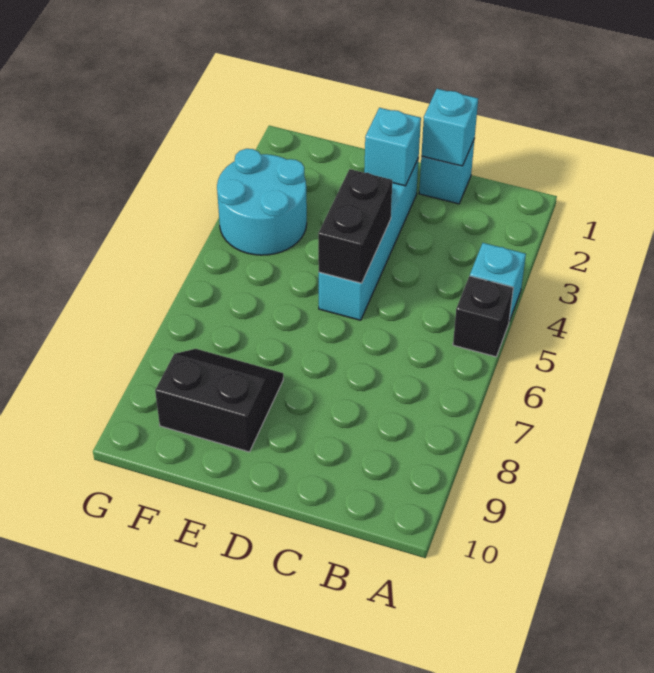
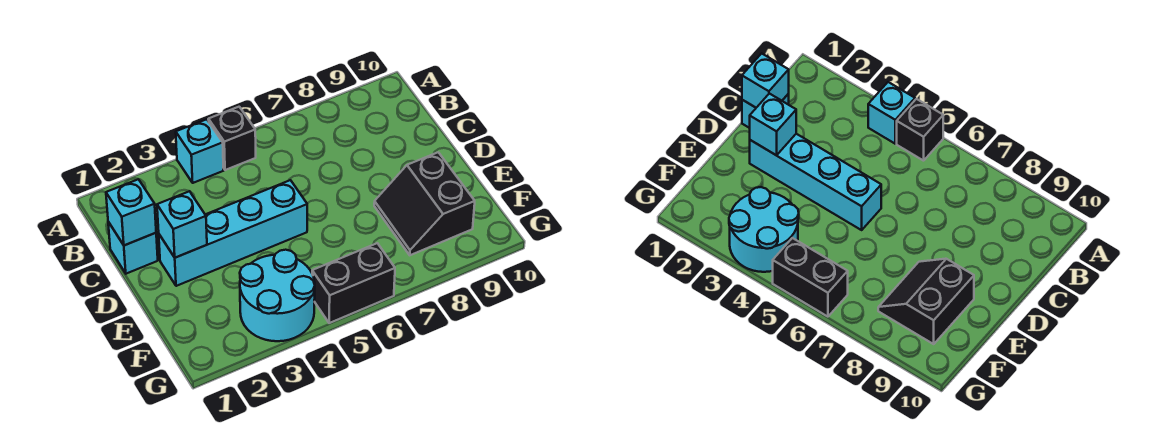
black brick D4:D5 level 2 -> black brick G5:G6 level 1

